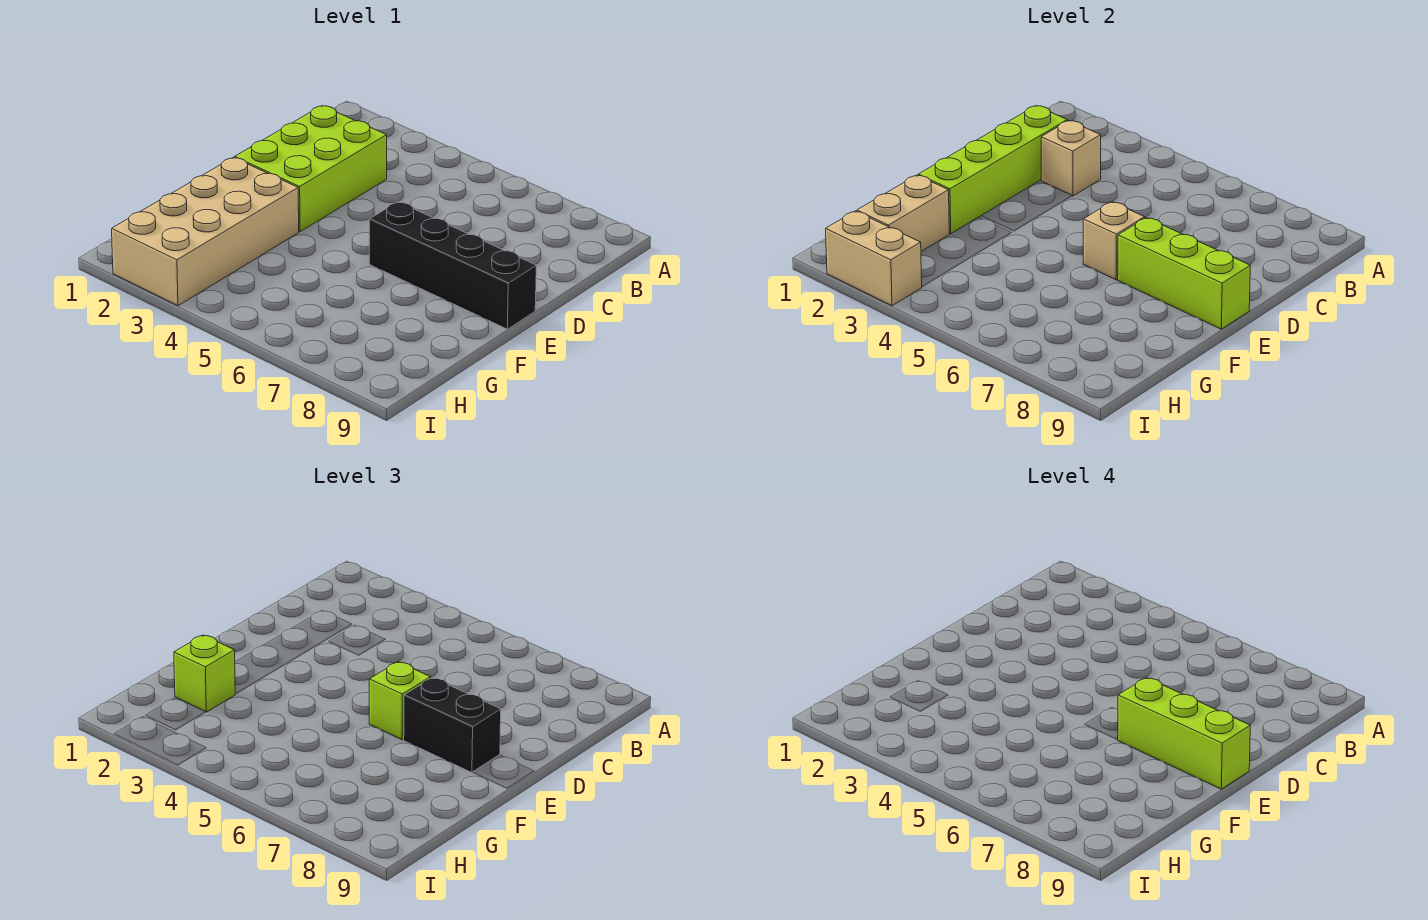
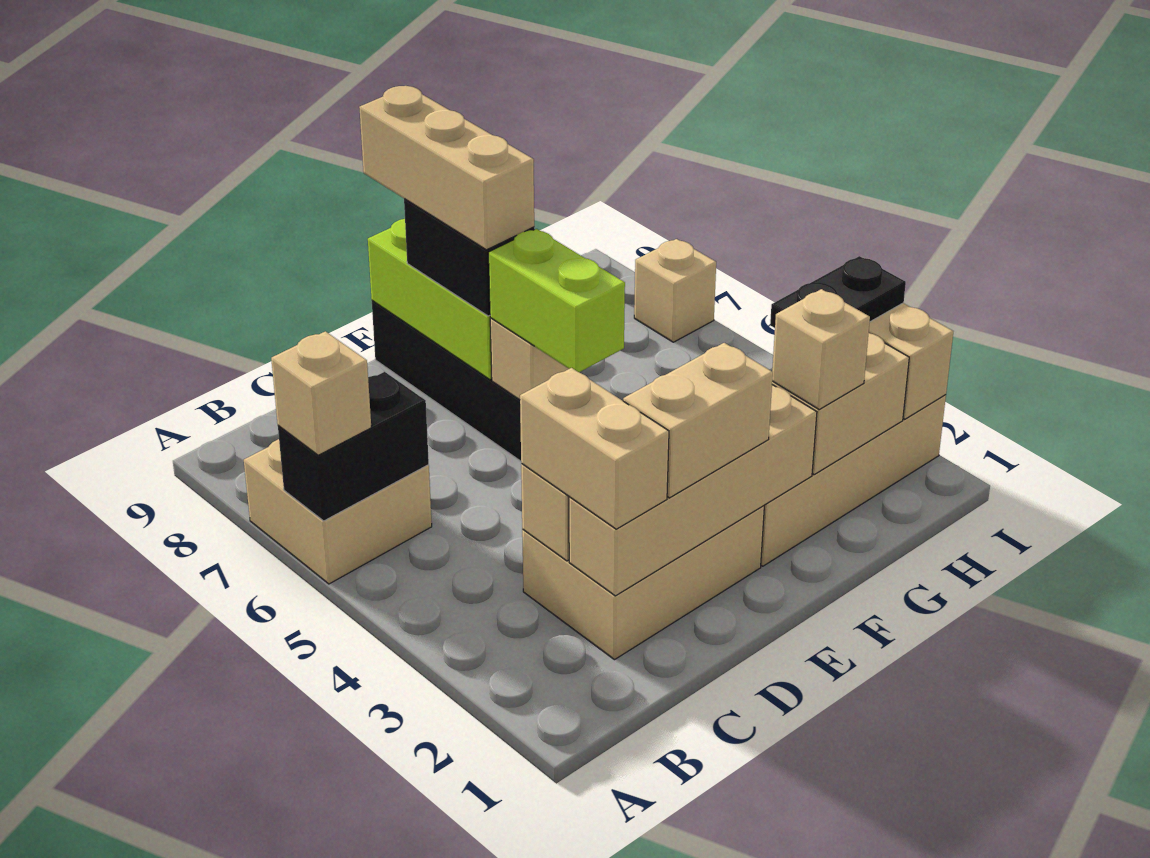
none -> tan brick A6:B7 level 1
none -> black brick A6:B6 level 2
none -> tan brick A6 level 3
lime brick C2:E3 level 1 -> tan brick C2:E3 level 1
lime brick C2:F2 level 2 -> tan brick C2:F2 level 2
none -> tan brick C2:C3 level 3
none -> tan brick D2:E2 level 3
lime brick E6 level 3 -> lime brick E5:E6 level 3
lime brick E7:E9 level 4 -> tan brick E7:E9 level 4
lime brick G2 level 3 -> tan brick G2 level 3
none -> black plate H3:I3 level 3
none -> tan brick I7 level 1

